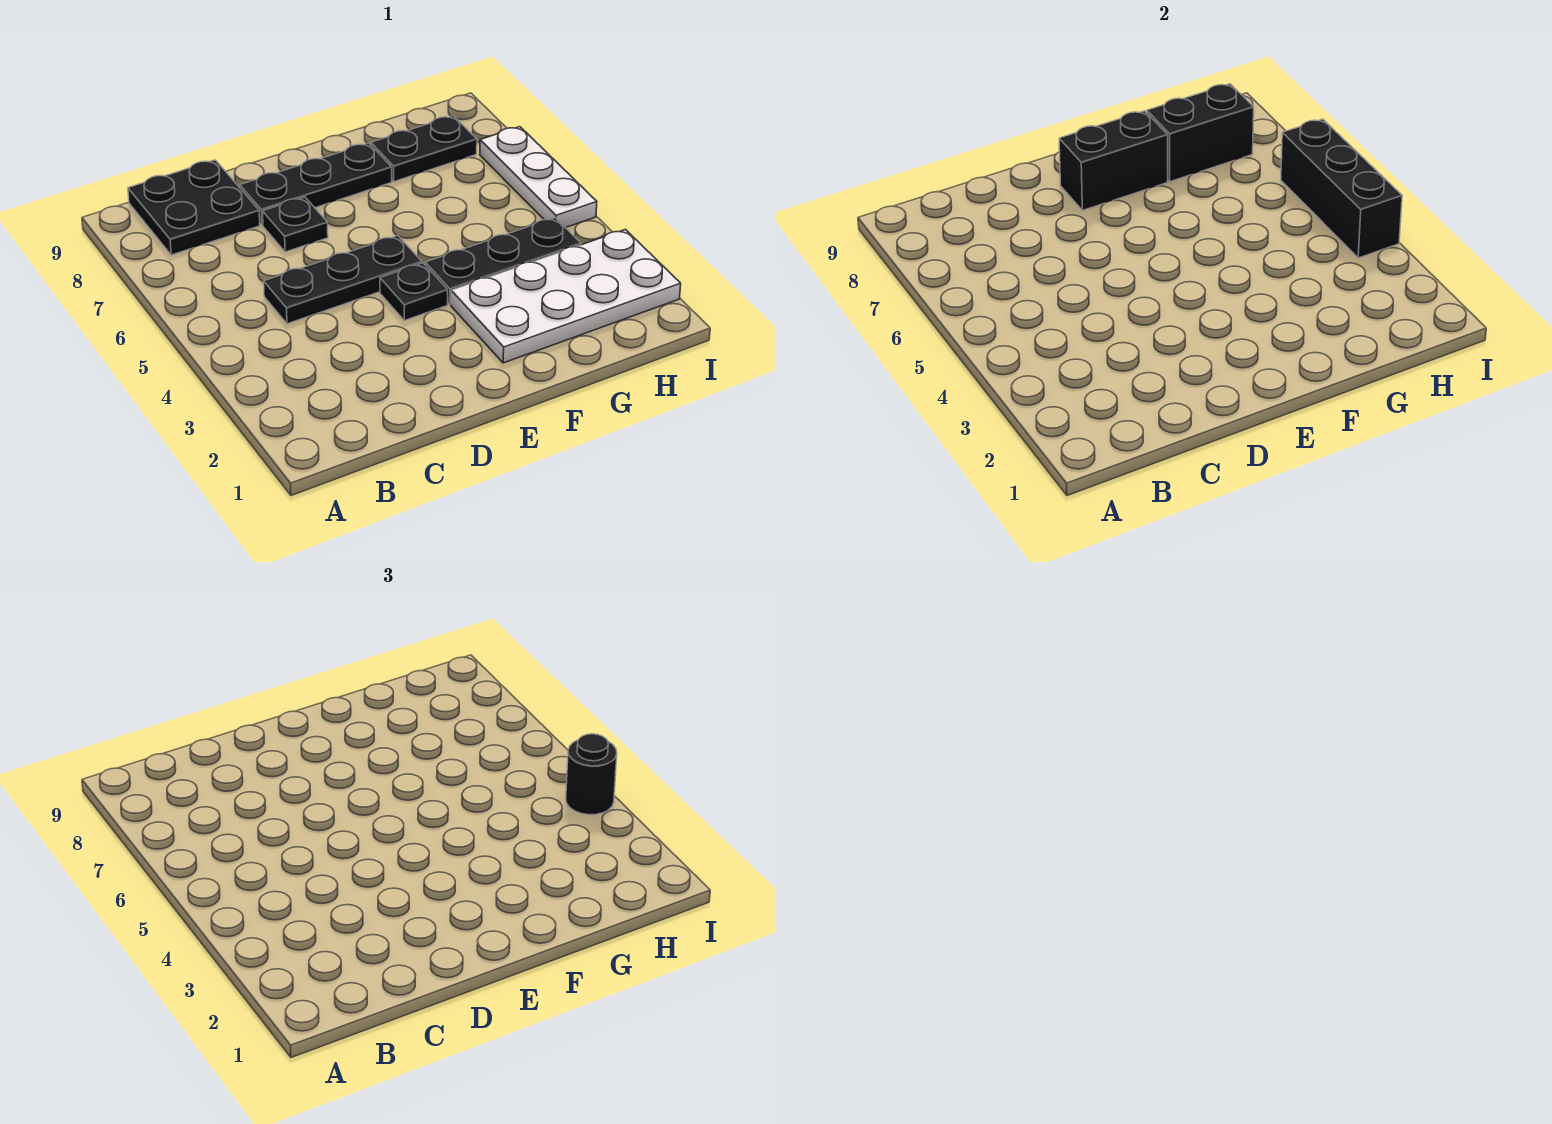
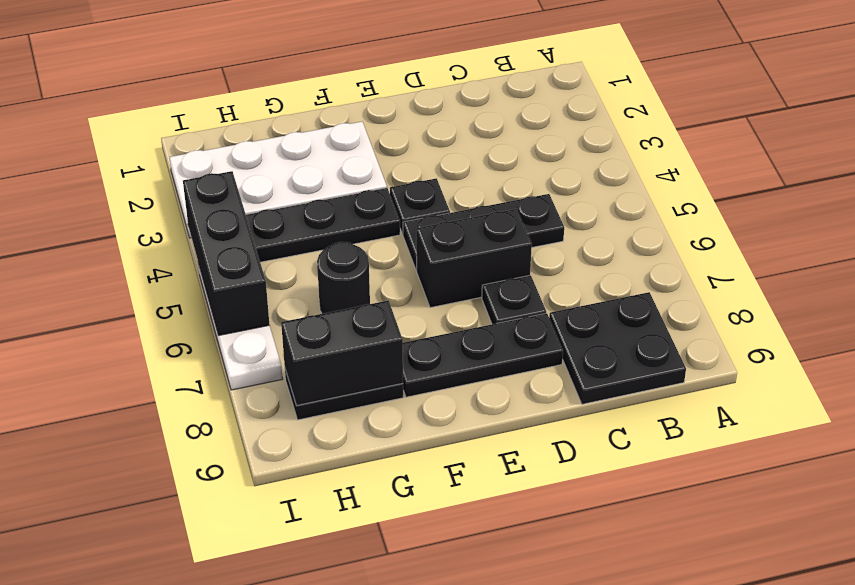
black brick E8:F8 level 2 -> black brick D6:E6 level 1
black round brick I4 level 3 -> black round brick G6 level 1

